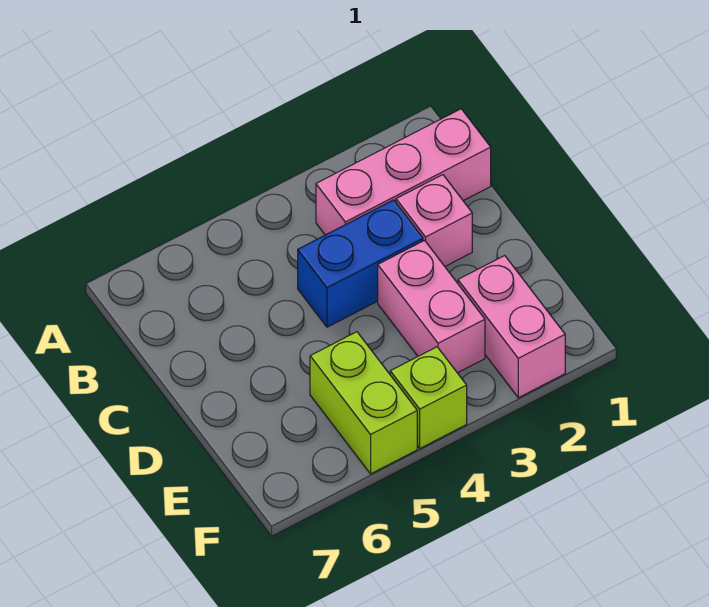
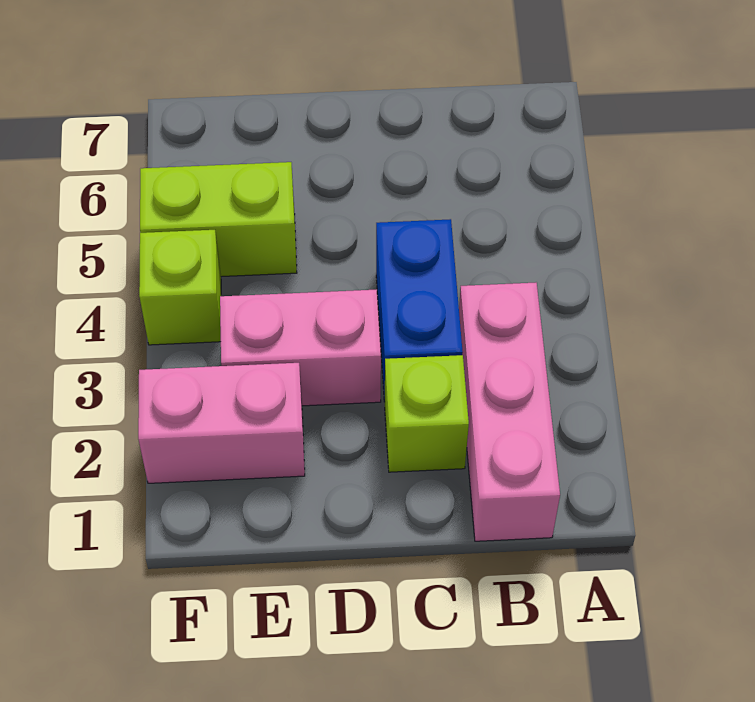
pink brick C2 level 1 -> lime brick C2 level 1

